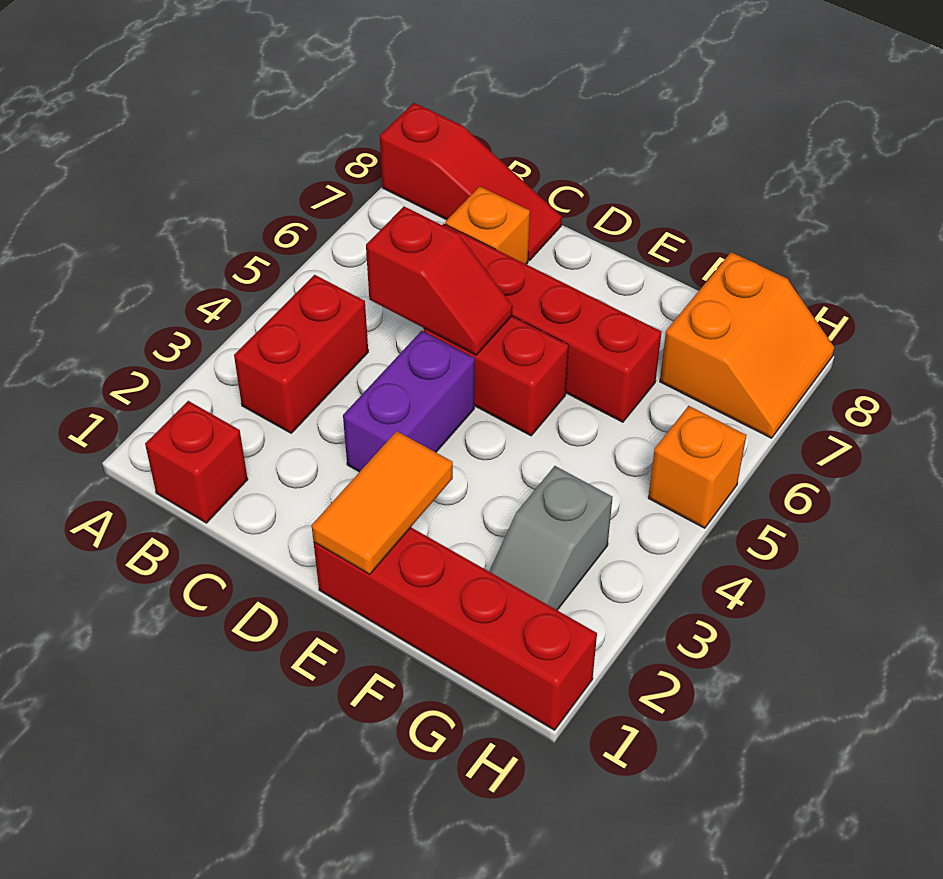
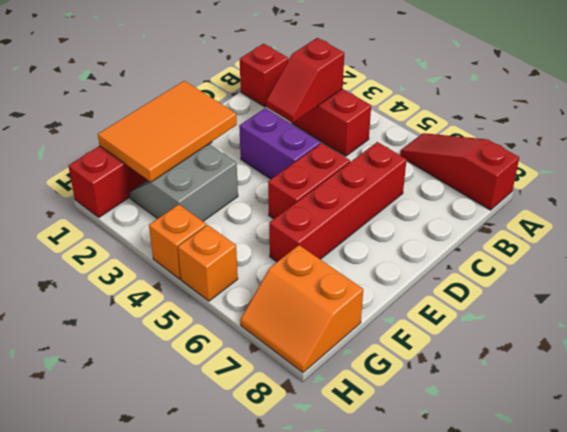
red slope A8:C8 level 1 top A -> red slope A6:A8 level 1 top 8
red slope C5:D5 level 2 top C -> red slope B3:C3 level 2 top B
orange brick C7 level 1 -> orange brick H4 level 1
orange tile E1:E2 level 2 -> orange tile E1:G2 level 2
grey slope G2:G3 level 1 top 3 -> grey slope F2:G3 level 1 top 3

